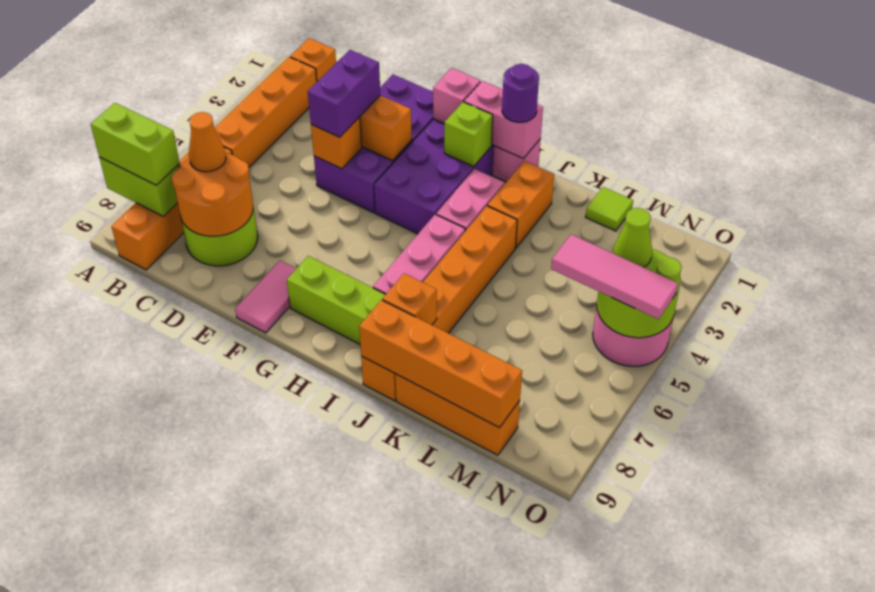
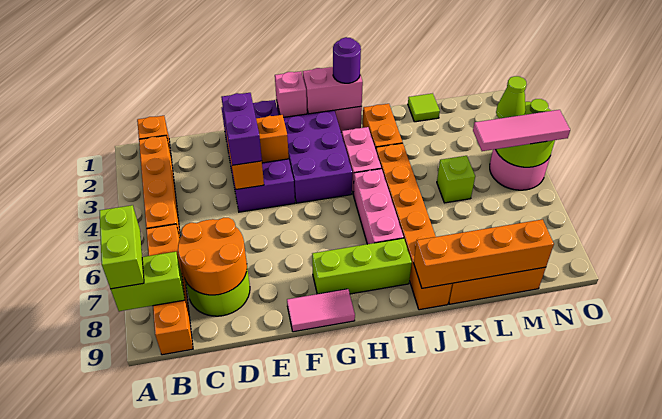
lime brick A8:B8 level 3 -> lime brick A7:A8 level 3
orange cone C7 level 3 -> none
pink tile F8:F9 level 1 -> pink tile F9:G9 level 1
lime brick H2 level 2 -> lime brick L5 level 1
orange brick J8 level 2 -> none

